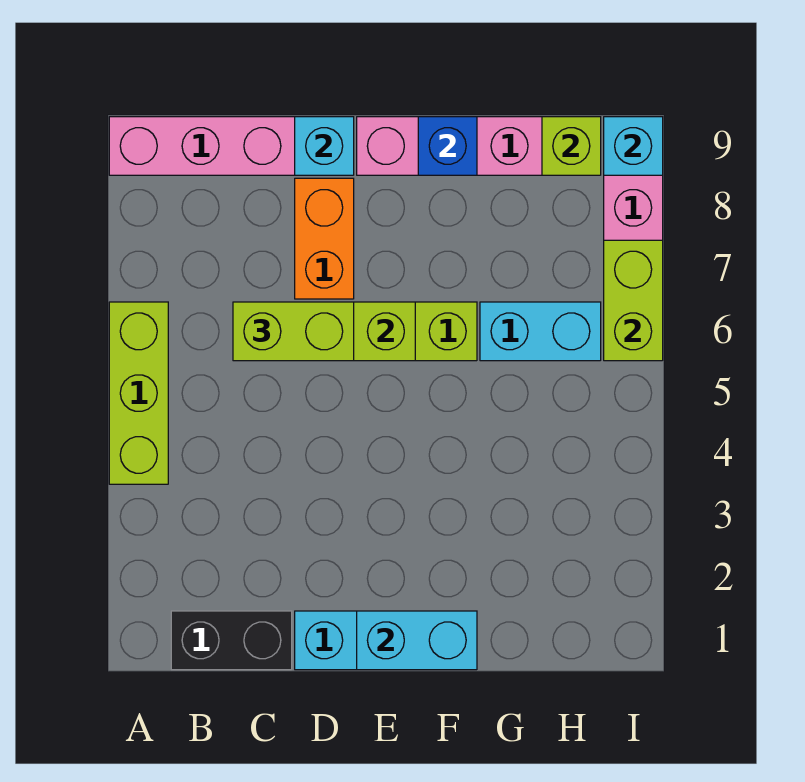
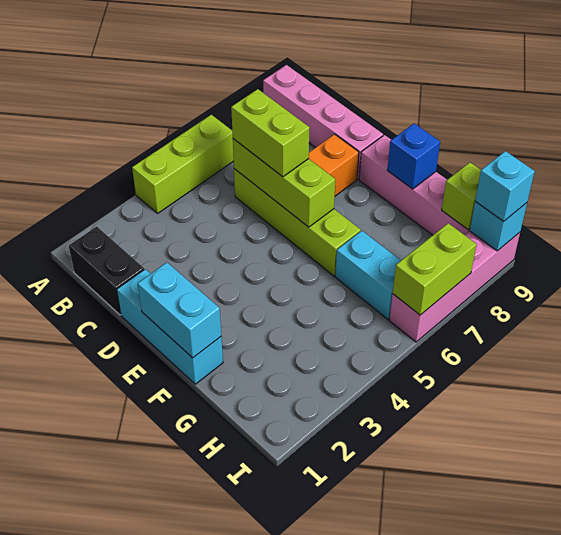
cyan brick D9 level 2 -> cyan brick I9 level 3

